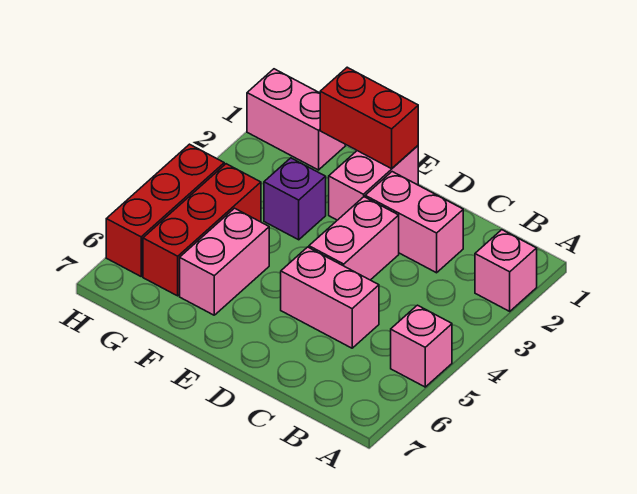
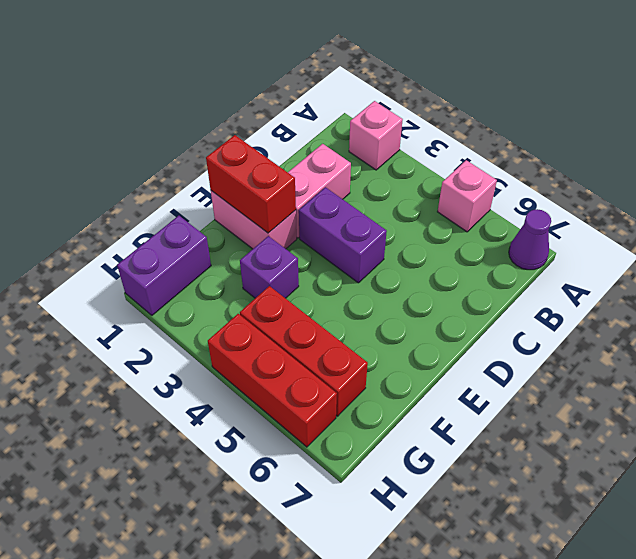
none -> purple cone A7 level 1
pink brick C5:D5 level 1 -> none
pink brick D3:D4 level 1 -> purple brick D3:D4 level 1
red brick E1:F1 level 2 -> red brick E1:E2 level 2
pink brick F5:F6 level 1 -> none
pink brick G1:H1 level 1 -> purple brick G1:H1 level 1

